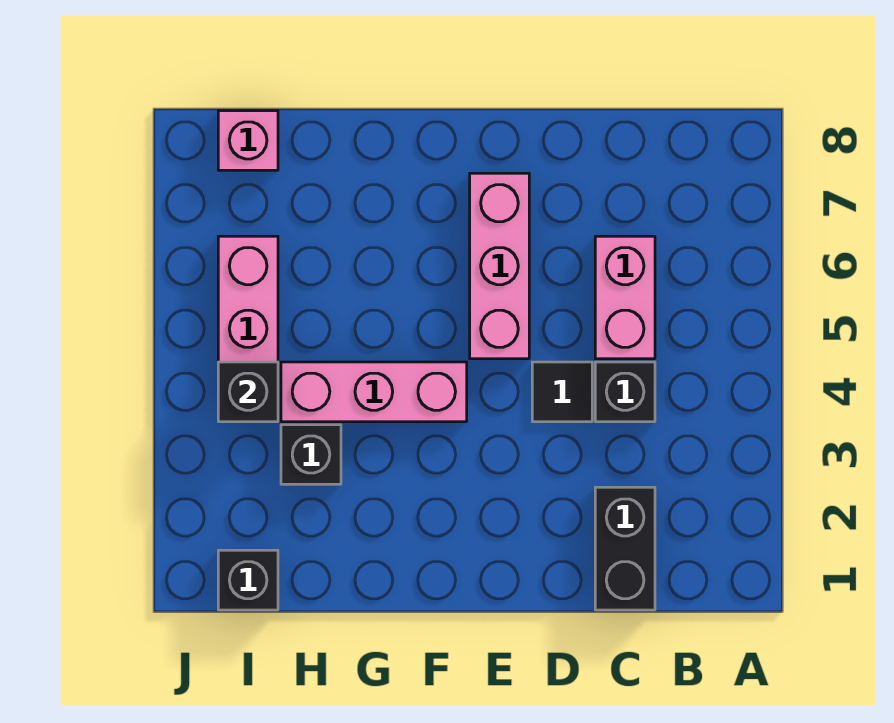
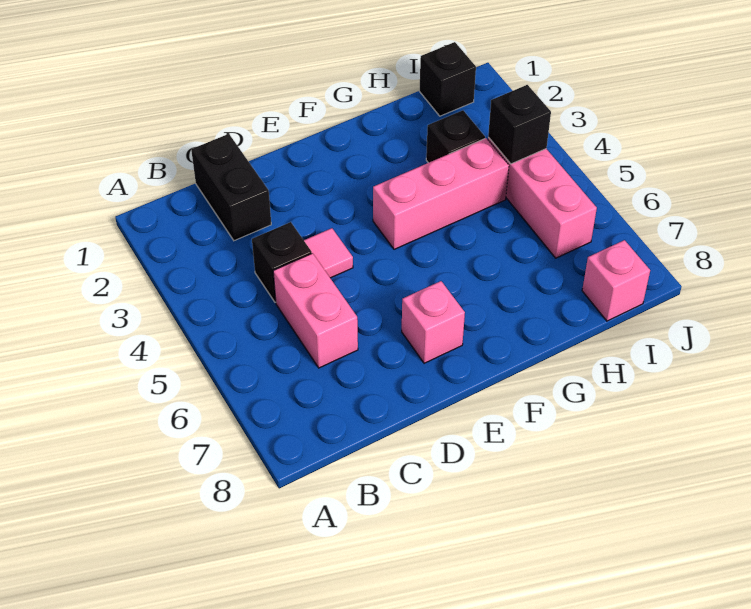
black tile D4 level 1 -> pink tile D4 level 1
pink brick E5:E7 level 1 -> pink brick E7 level 1

